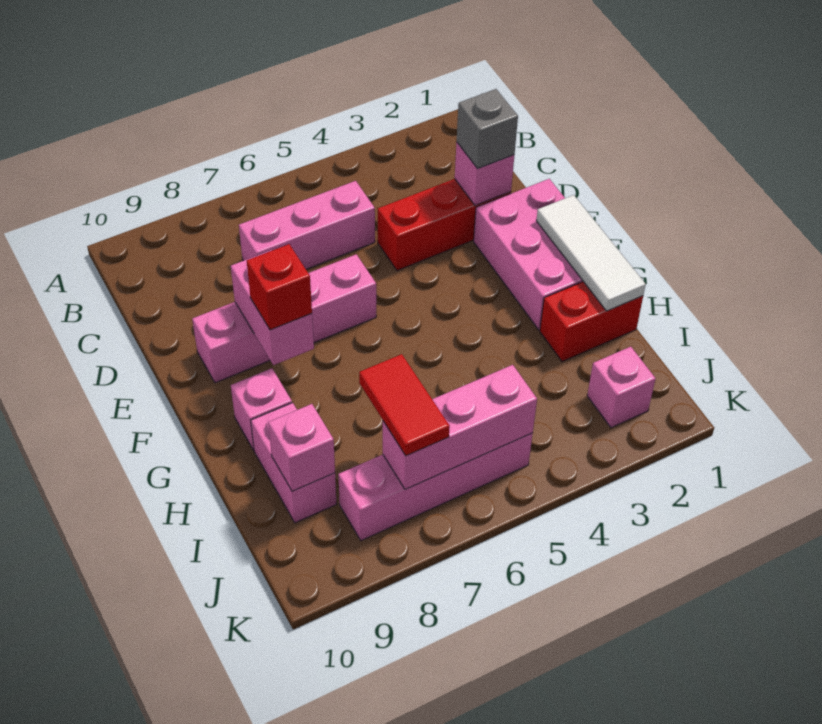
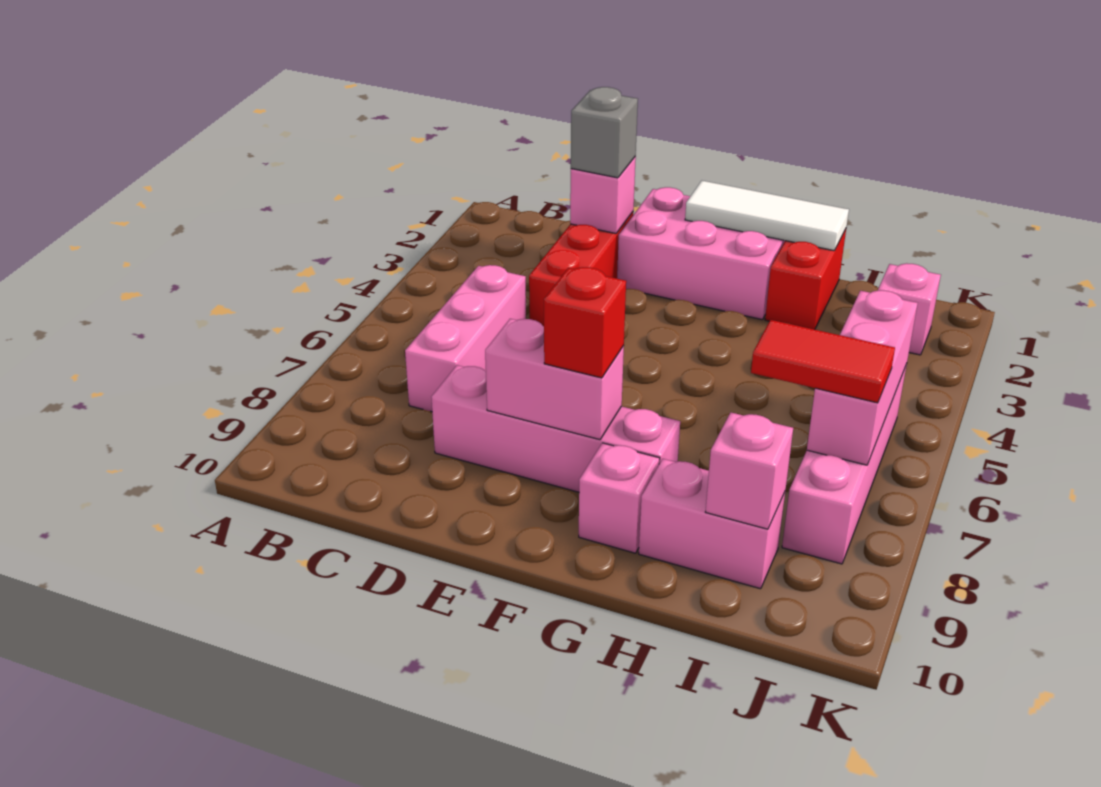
pink brick E6:E9 level 1 -> pink brick D8:G8 level 1

